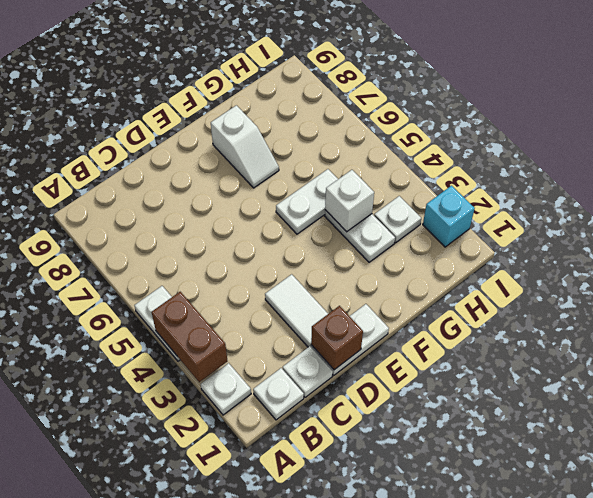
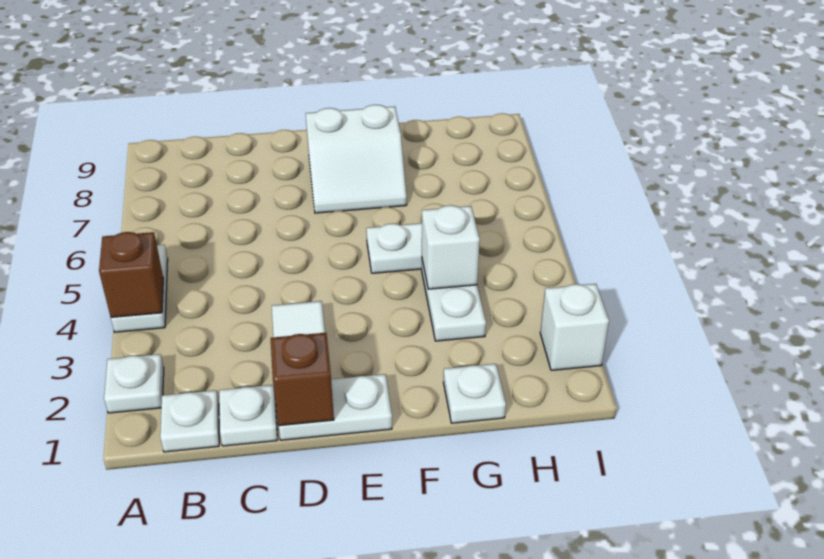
brown brick A3:A4 level 2 -> brown brick A4 level 2
white slope F7:F8 level 1 top 8 -> white slope E7:F8 level 1 top 8
white plate H3 level 1 -> white plate G1 level 1
cyan brick I2 level 1 -> white brick I2 level 1

